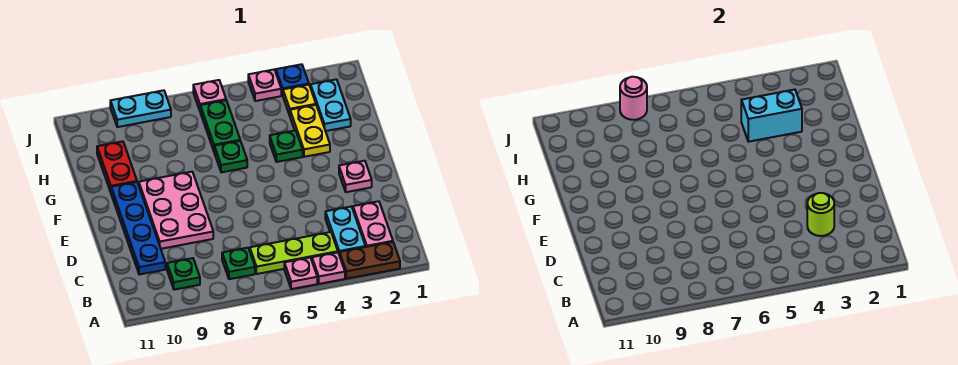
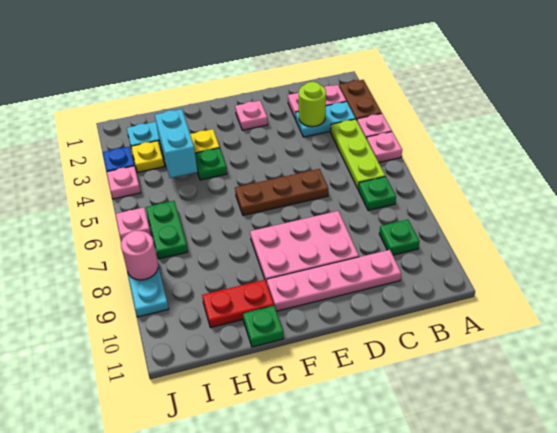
blue plate C10:F10 level 1 -> pink plate C10:F10 level 1
none -> brown plate D6:F6 level 1
green plate G6 level 1 -> green plate G11 level 1
green plate H6:I6 level 1 -> green plate I6:I7 level 1

